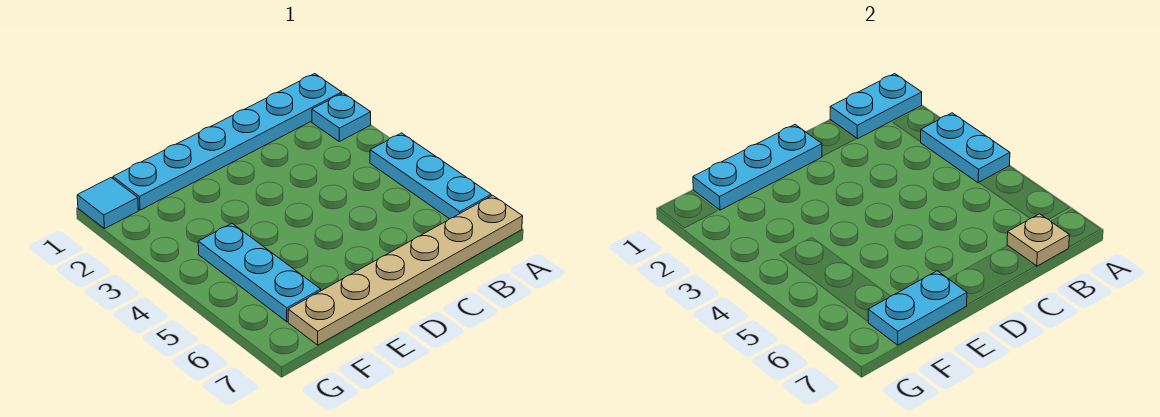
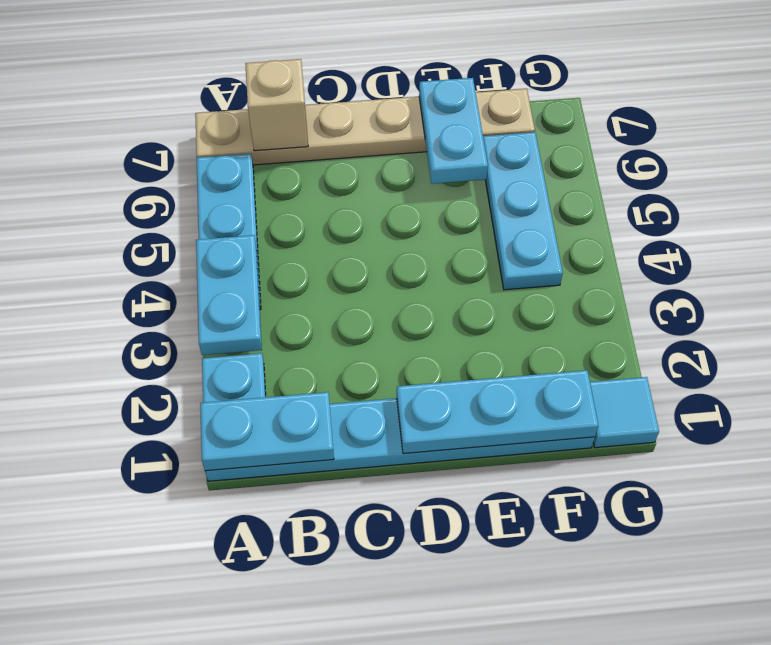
tan plate B7 level 2 -> tan brick B7 level 2
cyan plate E7:F7 level 2 -> cyan plate E6:E7 level 2

